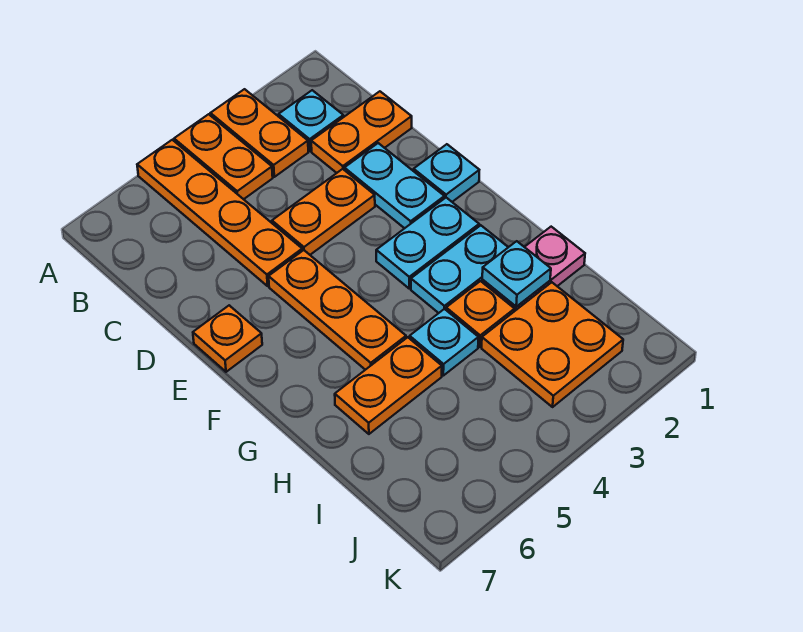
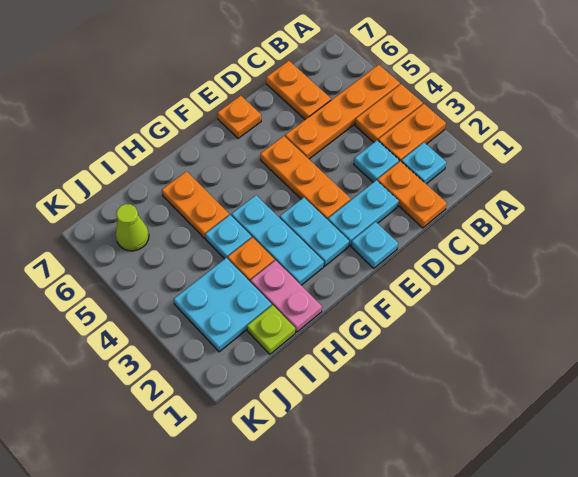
orange plate D3:D4 level 1 -> orange plate C6:C7 level 1
orange plate E5:G5 level 1 -> orange plate E3:E5 level 1
cyan plate G2:G3 level 1 -> cyan plate G2:G4 level 1
cyan plate H2 level 2 -> cyan plate C3 level 1
none -> lime plate I1 level 1
orange plate I2:J3 level 1 -> cyan plate I2:J3 level 1
none -> lime cone J6 level 1

